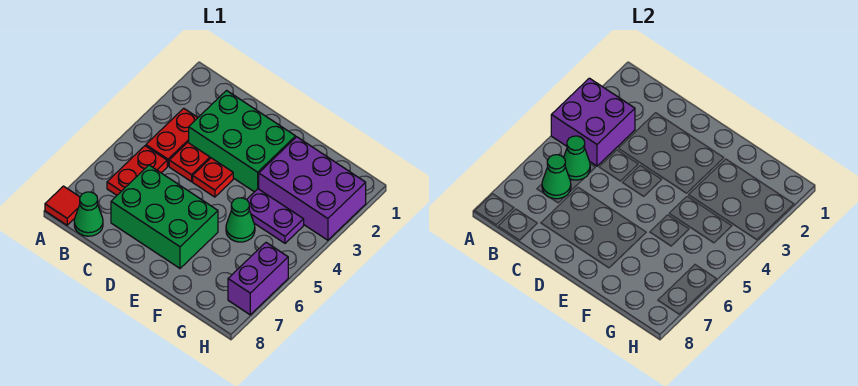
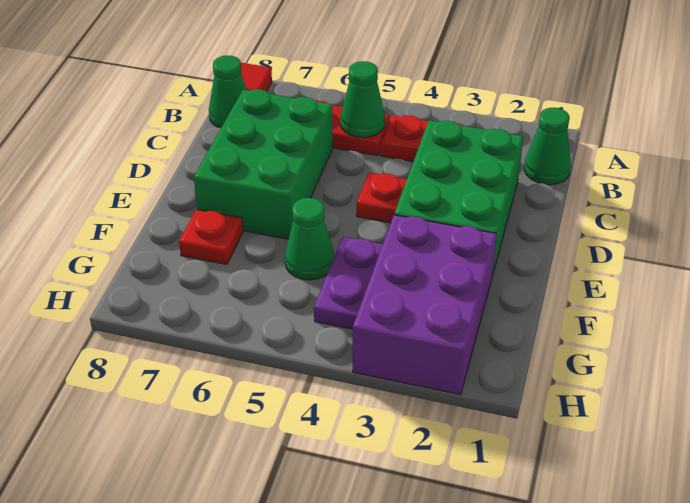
purple brick A3:B4 level 2 -> none
green cone B6 level 2 -> green cone B1 level 1
red plate C4 level 1 -> red plate F7 level 1
purple brick H6:H7 level 1 -> none

